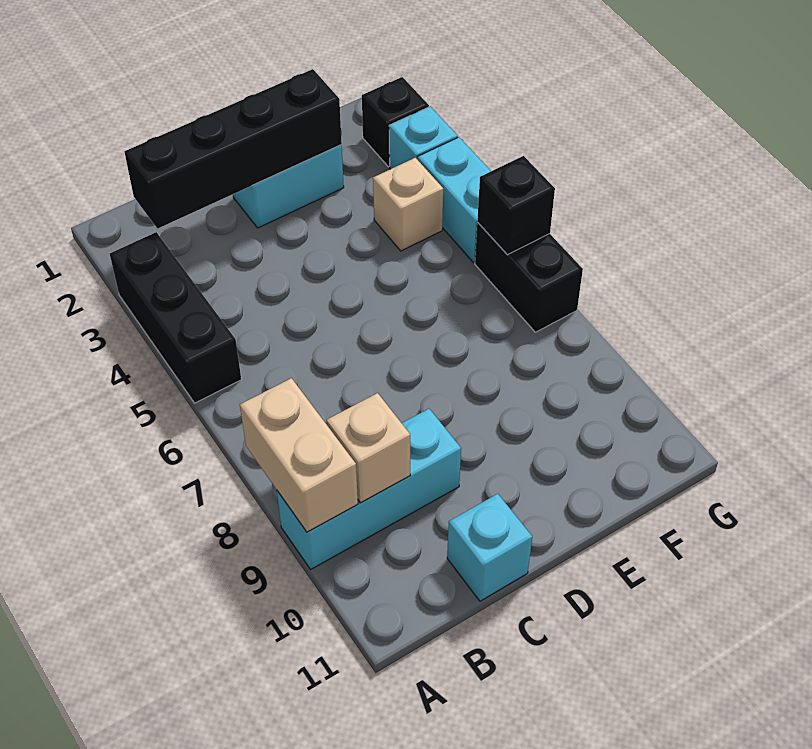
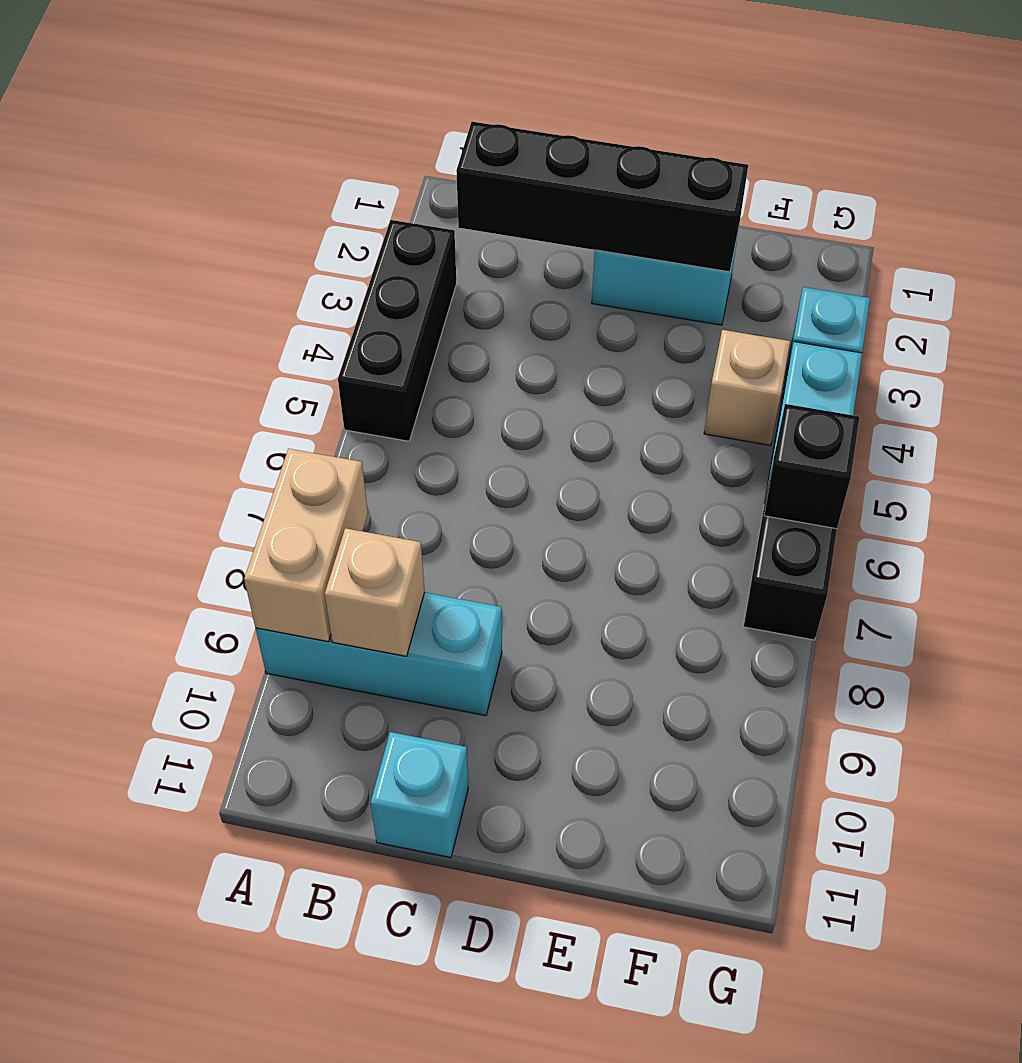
black brick G2 level 1 -> none

